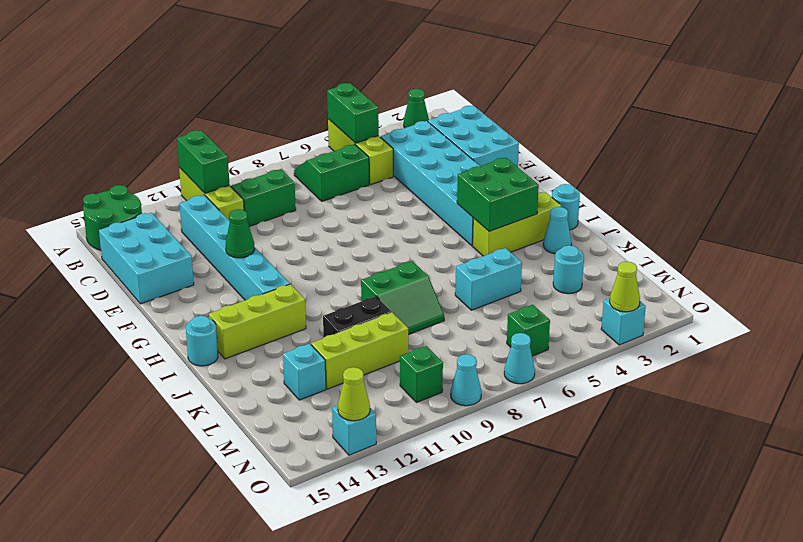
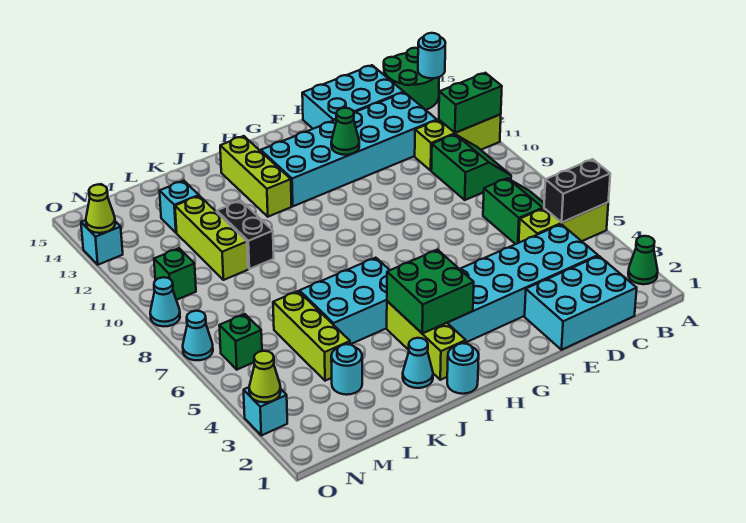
green brick A5:B5 level 2 -> black brick A5:B5 level 2
cyan brick C12:H12 level 1 -> cyan brick C12:H13 level 1
cyan round brick I15 level 1 -> cyan round brick A14 level 2
green slope J8:K9 level 1 top J -> none
cyan brick K5:K6 level 1 -> cyan brick I5:K6 level 1
none -> lime brick L4:L6 level 1

